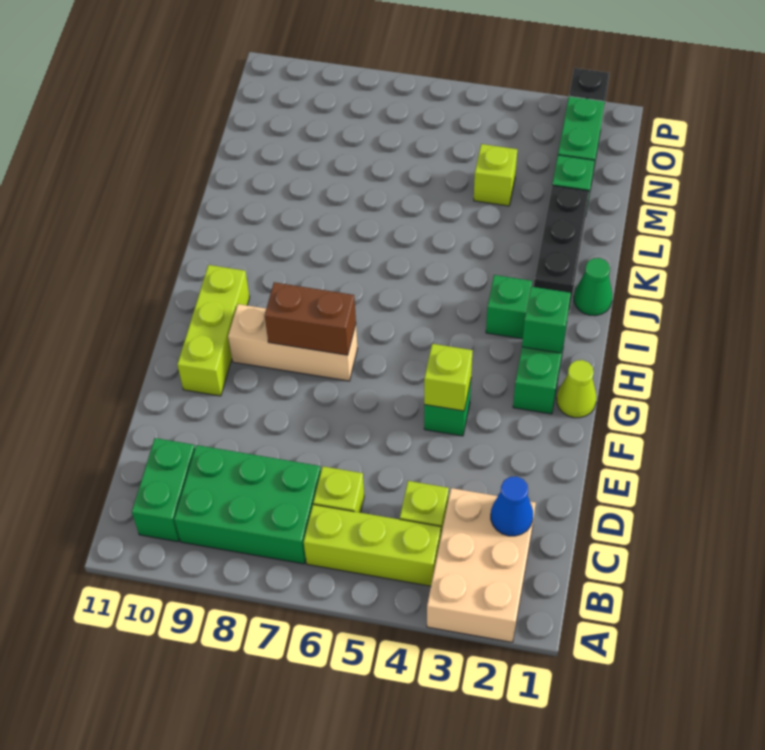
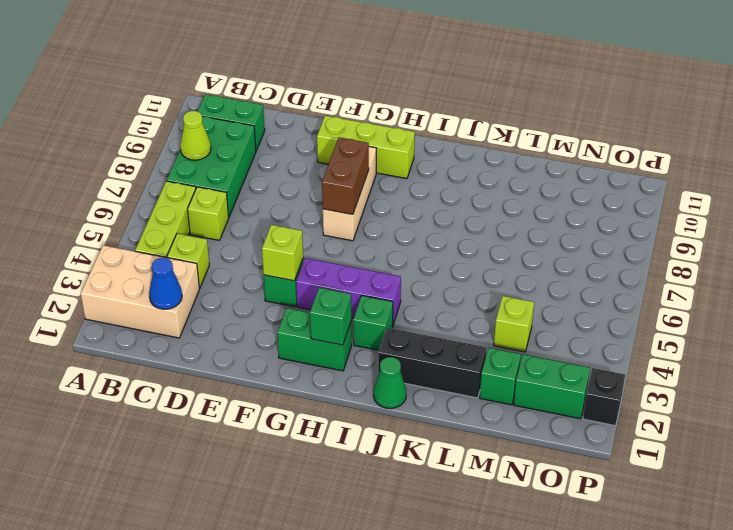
lime cone G1 level 1 -> lime cone B8 level 2
none -> purple brick G4:I4 level 1

